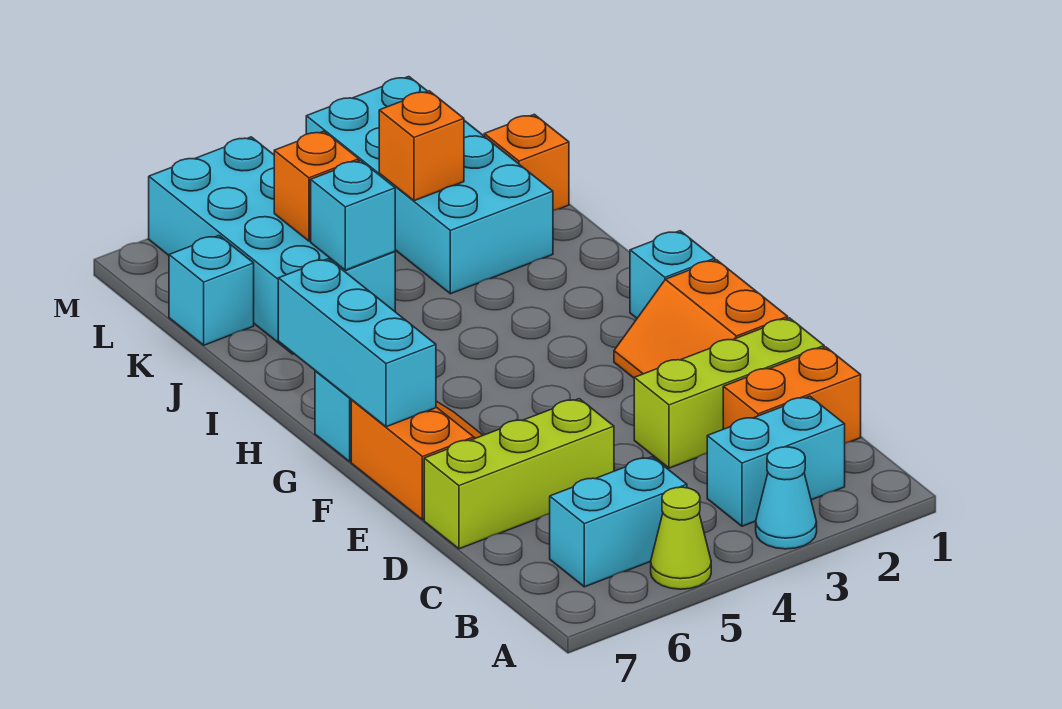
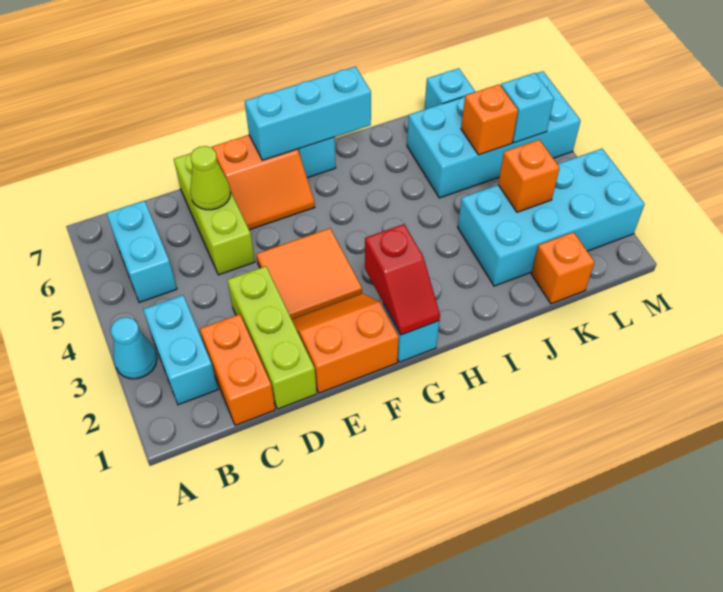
lime cone A5 level 1 -> lime cone D6 level 2
none -> orange tile E3:F4 level 1
none -> red slope G1:G2 level 2 top 2
cyan brick J5 level 2 -> cyan brick L5 level 2

